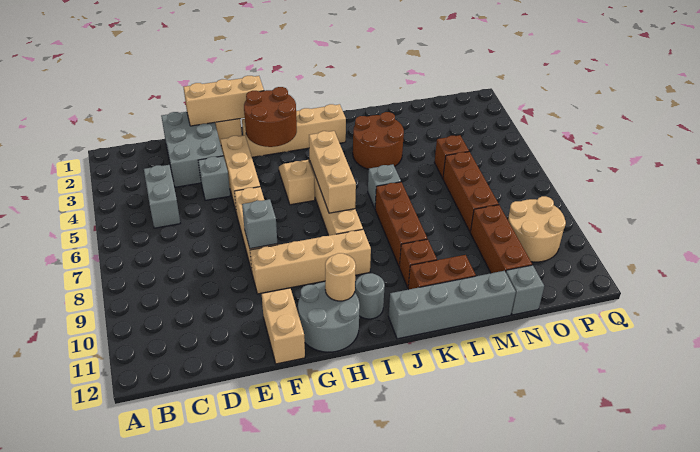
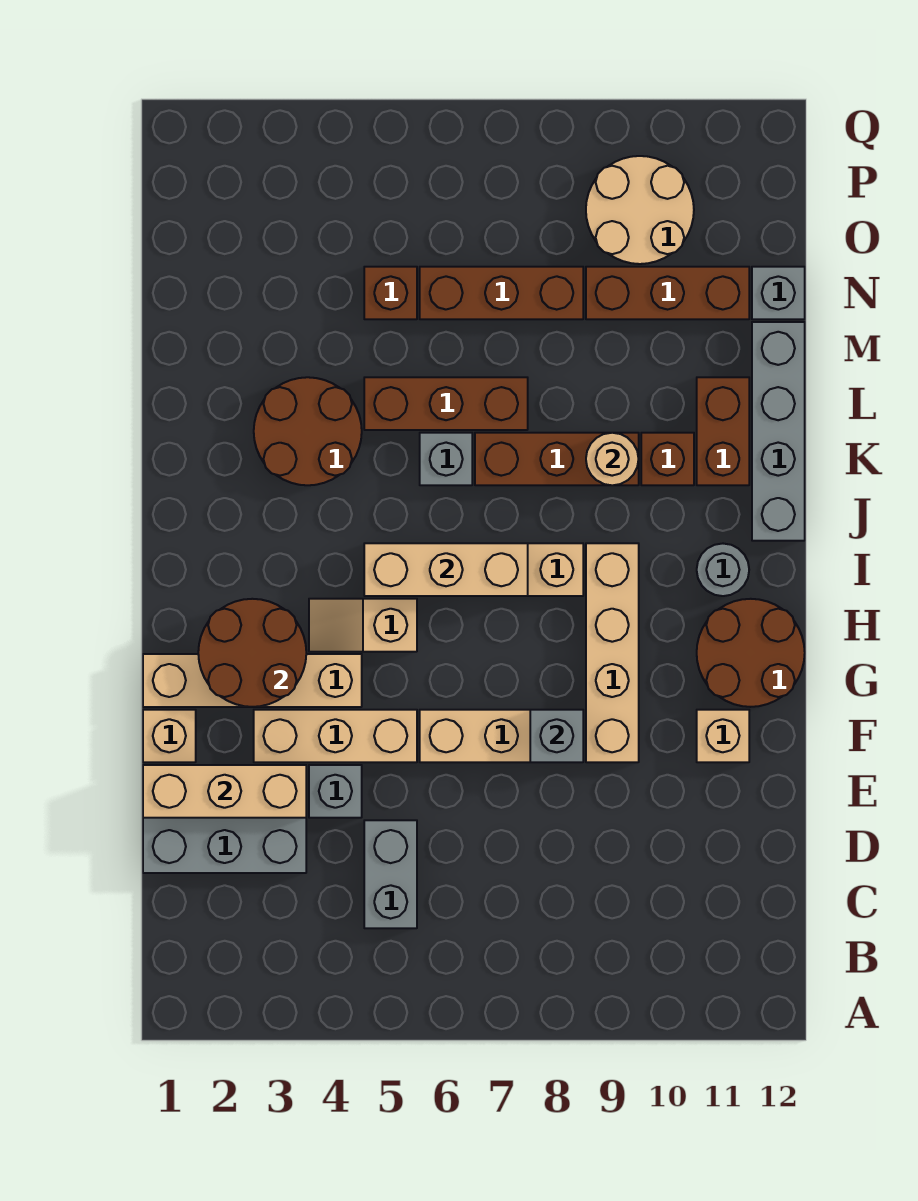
grey brick C4:C5 level 1 -> grey brick C5:D5 level 1
tan brick E1:G1 level 2 -> tan brick E1:E3 level 2
tan brick F11:F12 level 1 -> tan brick F11 level 1
tan brick G2:J2 level 1 -> tan brick G1:G4 level 1
grey round brick G11:H12 level 1 -> brown round brick G11:H12 level 1
tan round brick H11 level 2 -> tan round brick K9 level 2
none -> brown brick L5:L7 level 1

